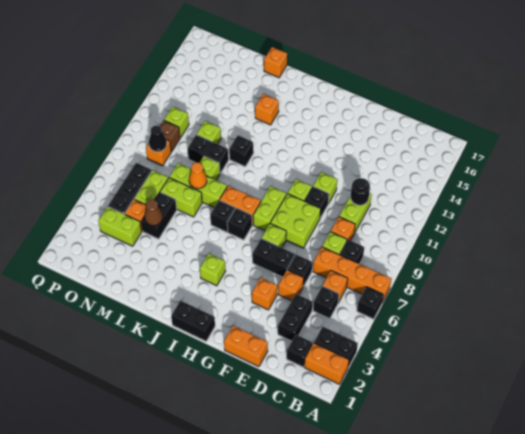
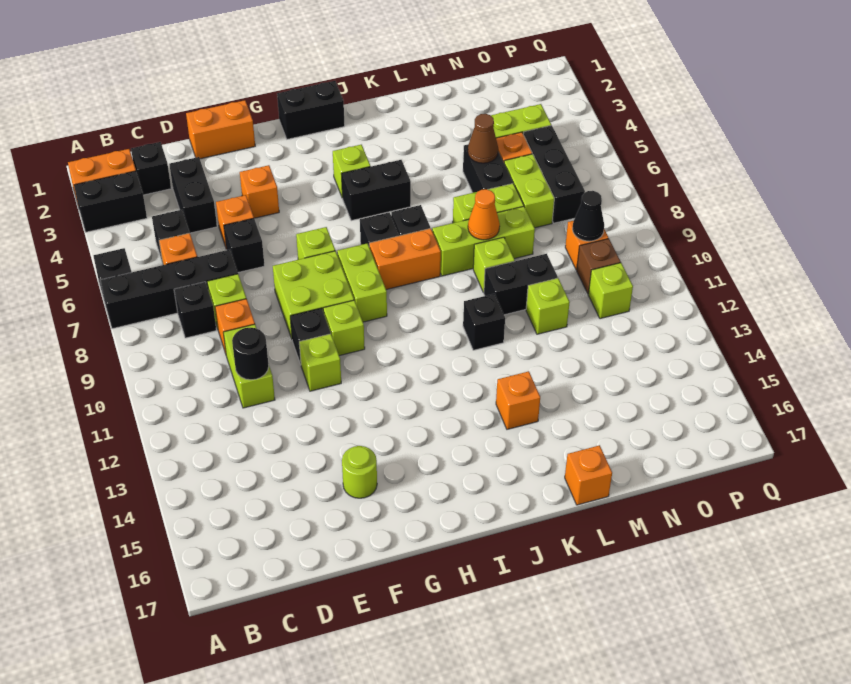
orange brick A7:D7 level 1 -> black brick A7:D7 level 1
black brick F6:G6 level 1 -> black brick I5:J5 level 1
none -> lime round brick F15 level 1

